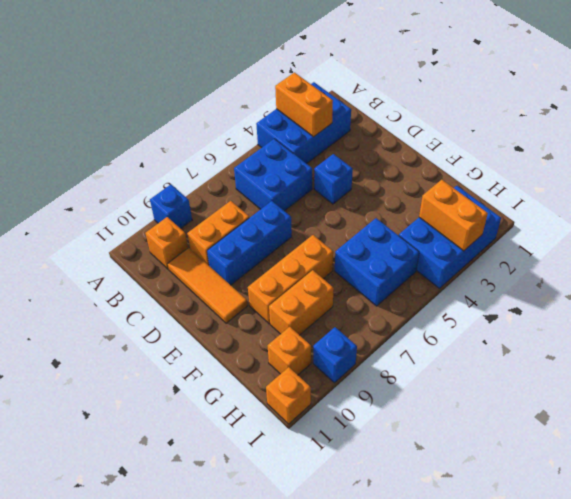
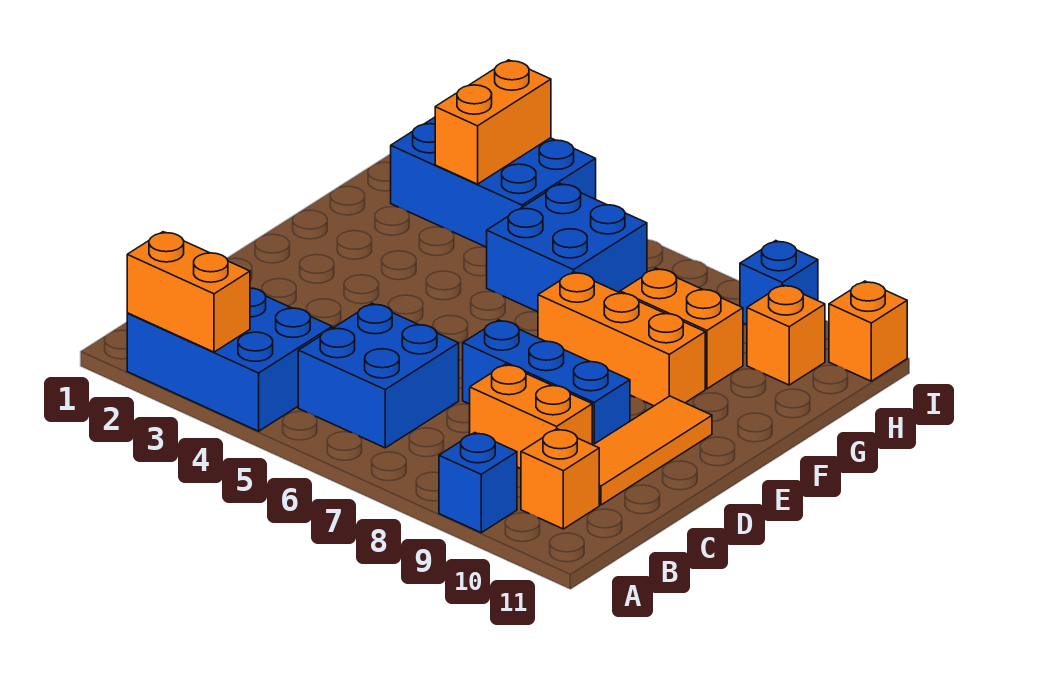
orange brick A3:B3 level 2 -> orange brick A2:A3 level 2
blue brick D4 level 1 -> none

